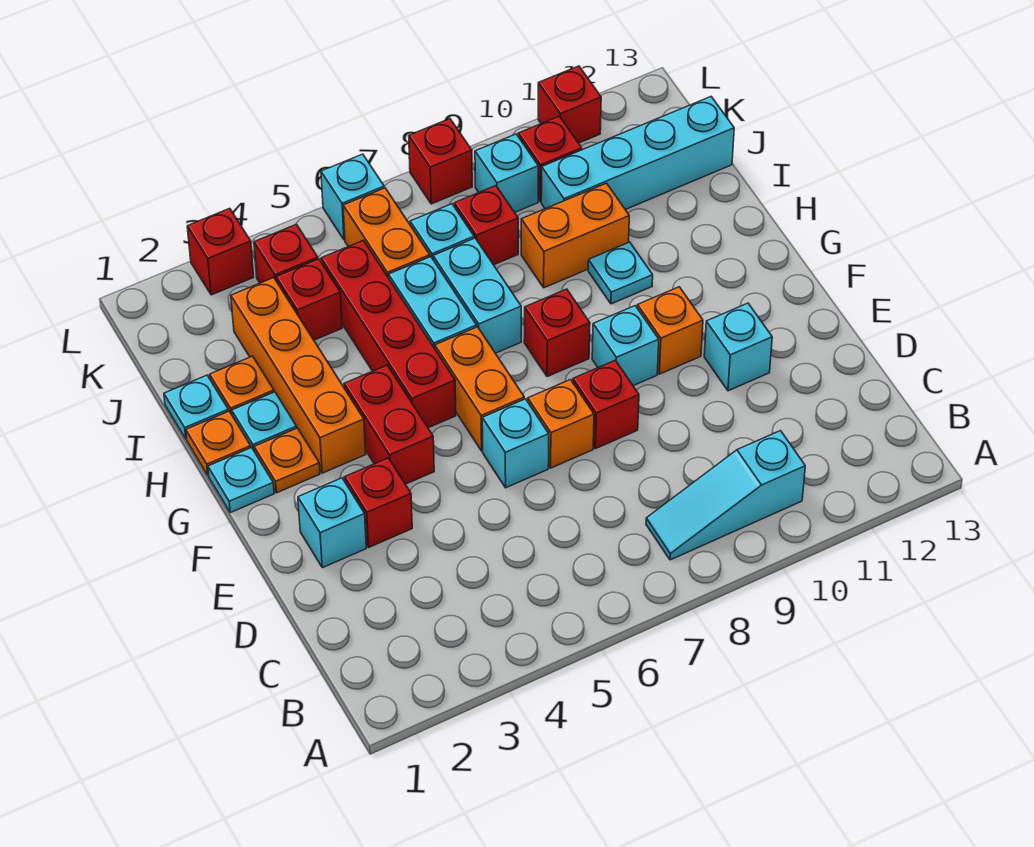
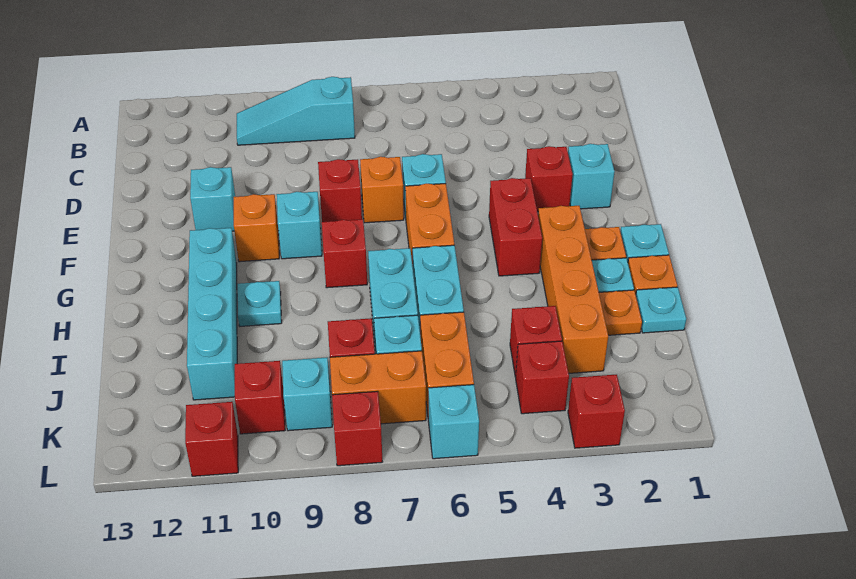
cyan slope B8:B10 level 1 top 10 -> cyan slope B8:B10 level 1 top 8
red brick G5:J5 level 1 -> none
orange brick I9:I10 level 1 -> orange brick K7:K8 level 1
cyan brick J10:J13 level 1 -> cyan brick G11:J11 level 1

